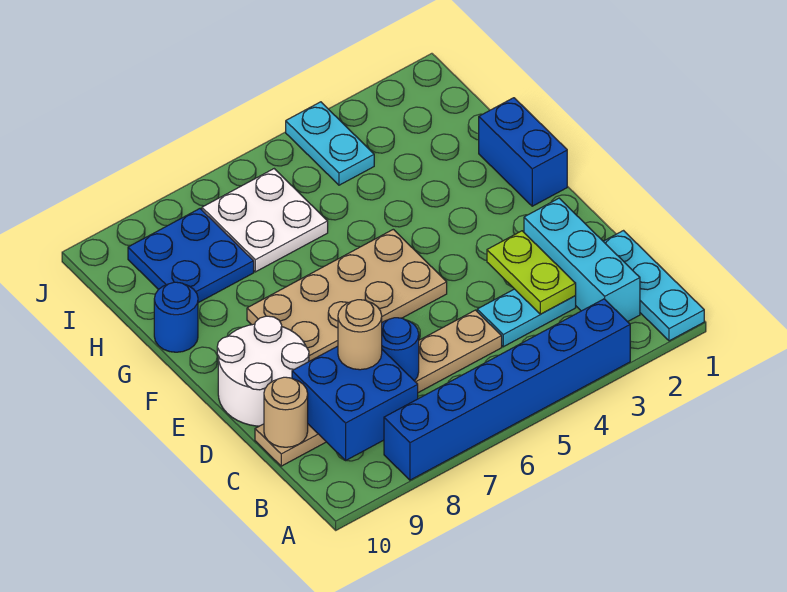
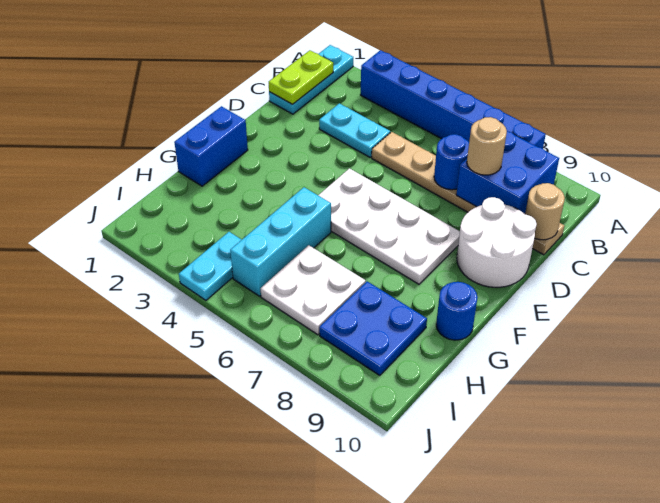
cyan brick B2:D2 level 1 -> cyan brick G5:I5 level 1
lime plate C3:D3 level 2 -> lime plate B1:C1 level 2
tan plate E5:F8 level 1 -> white plate E5:F8 level 1

